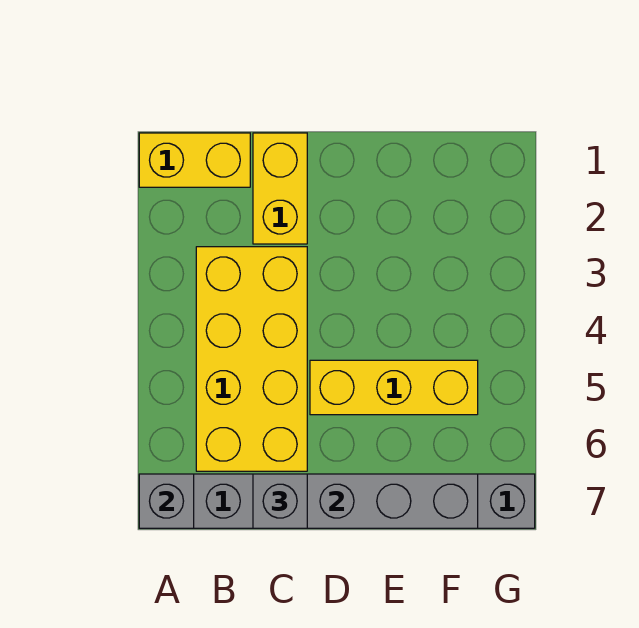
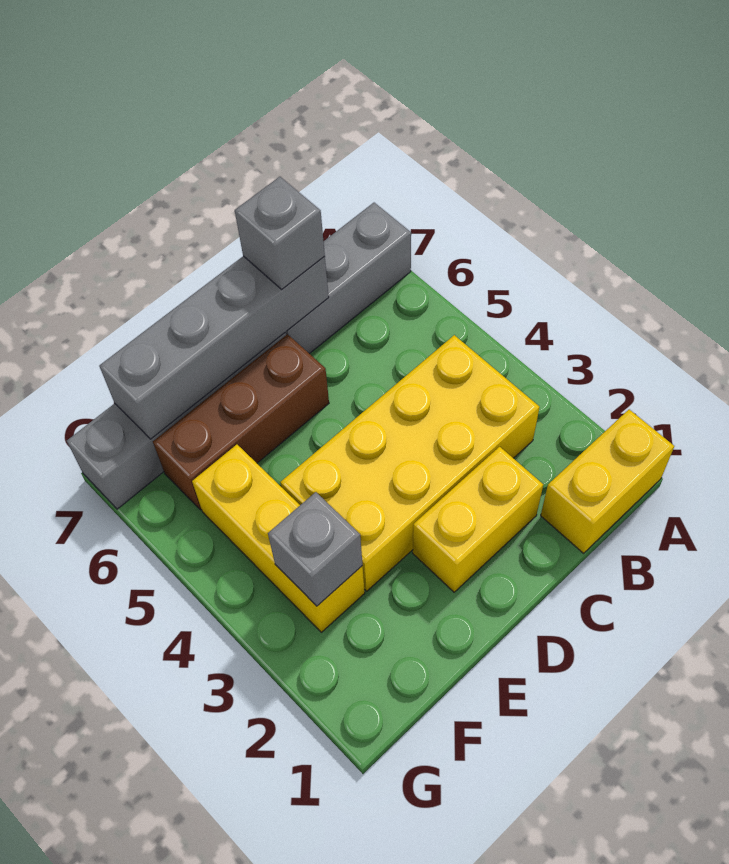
grey brick A7 level 2 -> grey brick F3 level 2
yellow brick B3:C6 level 1 -> yellow brick B3:E4 level 1
yellow brick C1:C2 level 1 -> yellow brick C2:D2 level 1
yellow brick D5:F5 level 1 -> yellow brick F3:F5 level 1
none -> brown brick D6:F6 level 1

